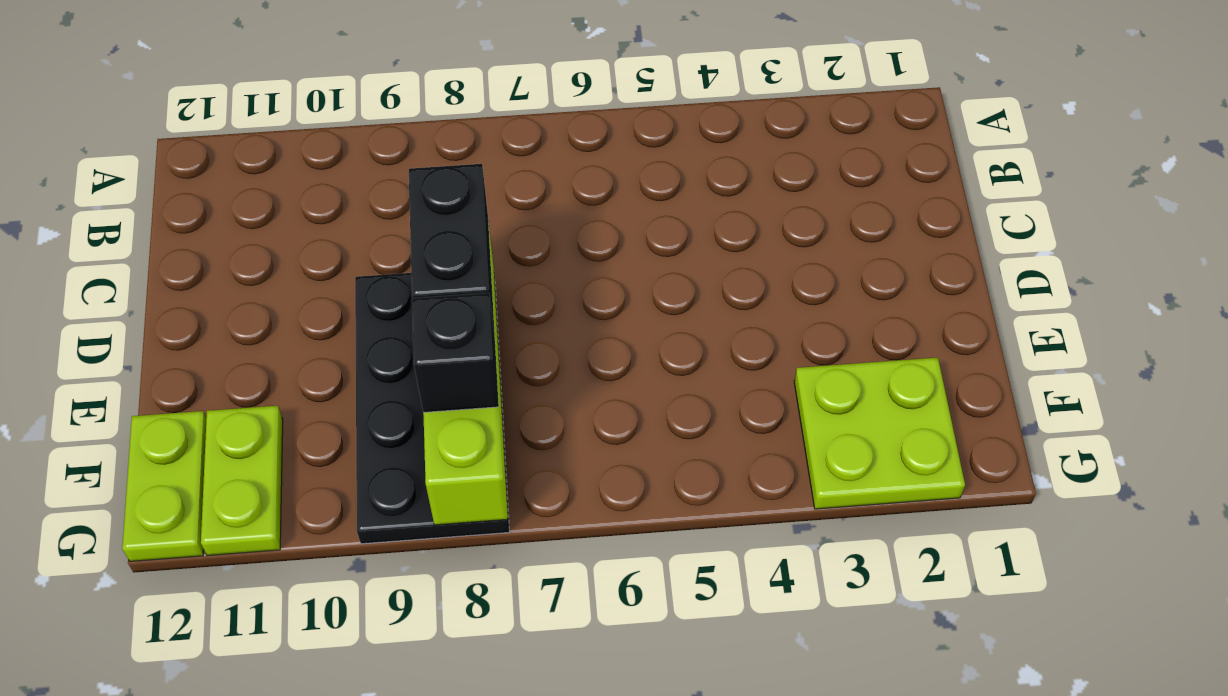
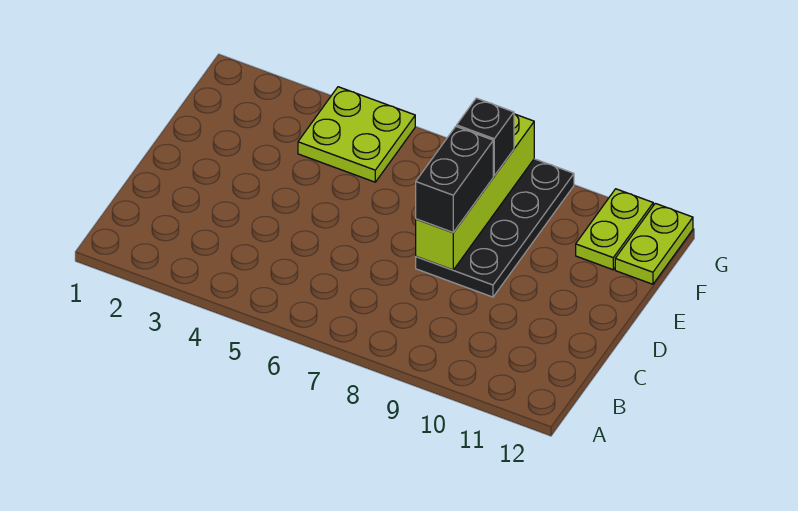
lime plate F2:G3 level 1 -> lime plate F4:G5 level 1

